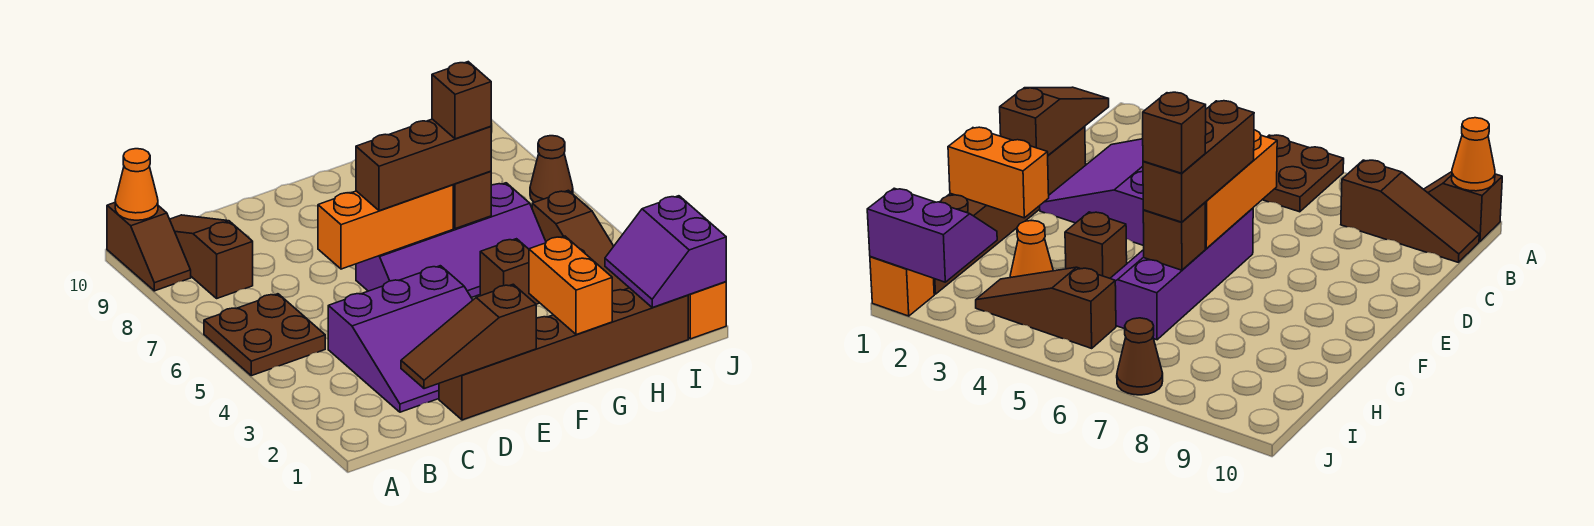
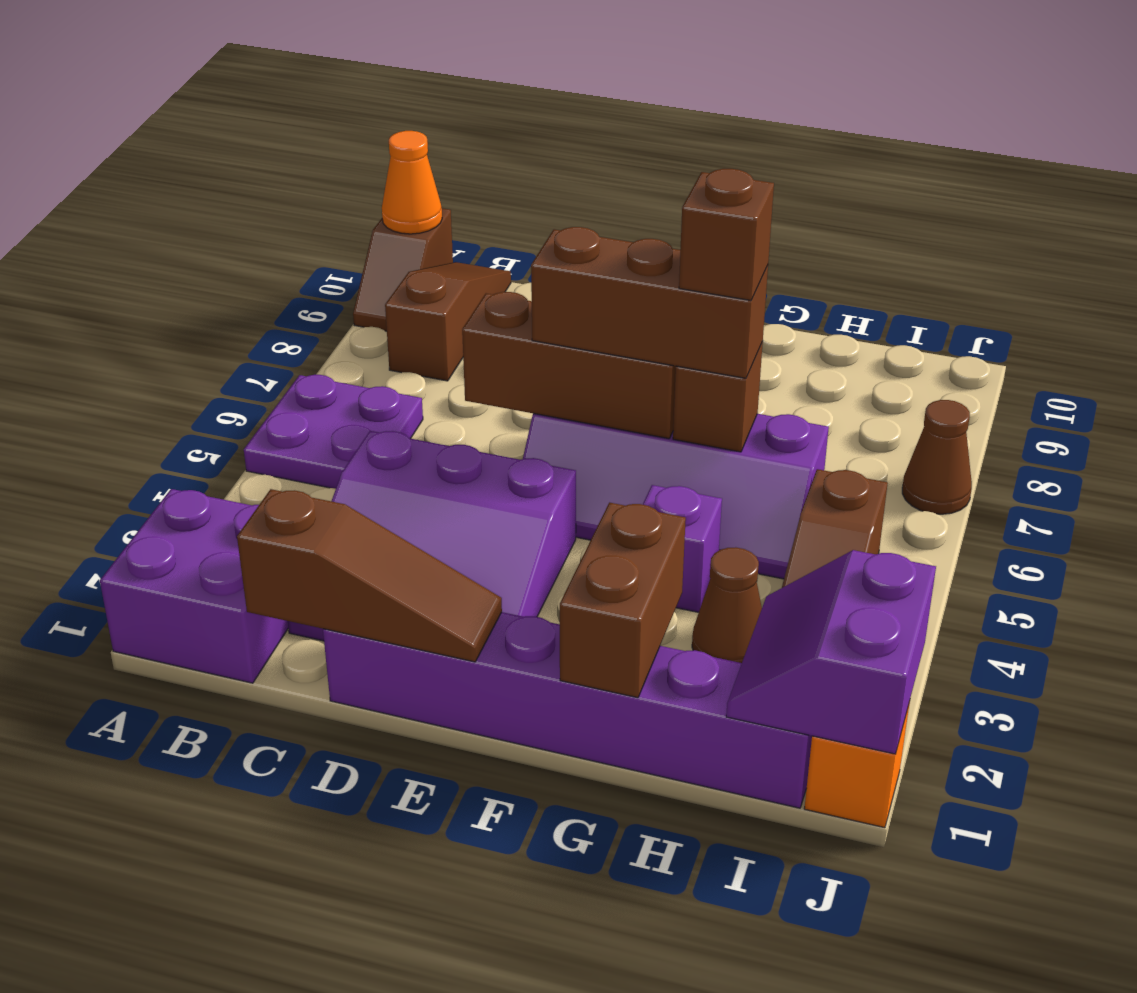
none -> purple brick A1:B2 level 1
brown plate A5:B6 level 1 -> purple plate A5:B6 level 1
brown slope C1:E1 level 2 top E -> brown slope C1:E1 level 2 top C
brown brick D1:I1 level 1 -> purple brick D1:I1 level 1
orange brick D6:F6 level 2 -> brown brick D6:F6 level 2
orange brick G1:G2 level 2 -> brown brick G1:G2 level 2
brown brick G4 level 1 -> purple brick G4 level 1
orange cone H3 level 1 -> brown cone H3 level 1

